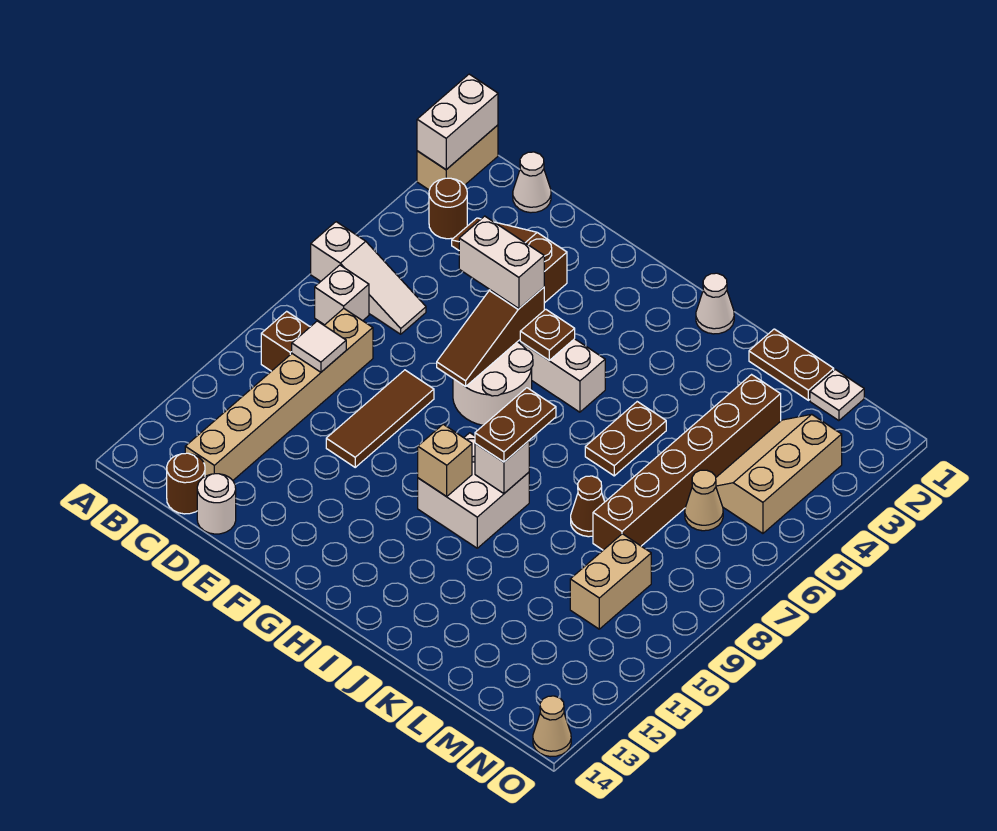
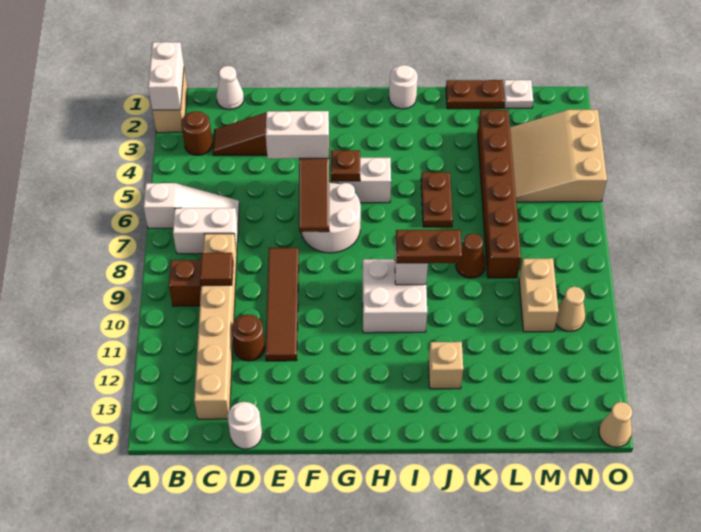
white brick B7 level 1 -> white brick B7:C7 level 1
white tile C9 level 2 -> brown tile C9 level 2
brown round brick C14 level 1 -> brown round brick D11 level 1
brown tile E8:E10 level 1 -> brown tile E8:E11 level 1
tan brick H10 level 2 -> tan brick J12 level 1
white cone I1 level 1 -> white round brick I1 level 1
brown plate I8:I9 level 3 -> brown plate I9:J9 level 3
tan slope M3:N5 level 1 top N -> tan slope M3:O5 level 1 top O
tan cone M6 level 1 -> tan cone N10 level 1

